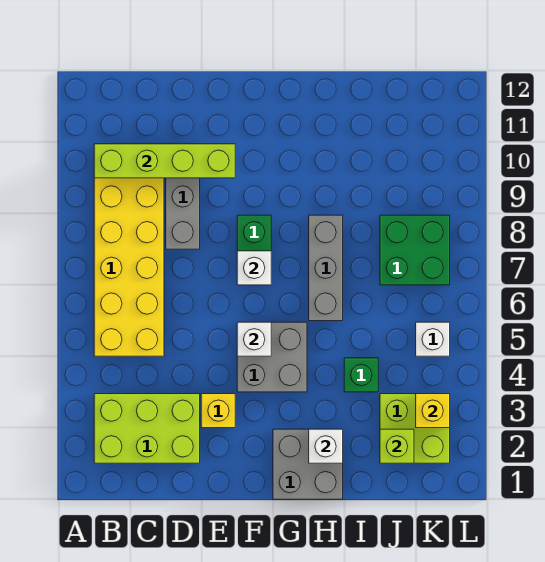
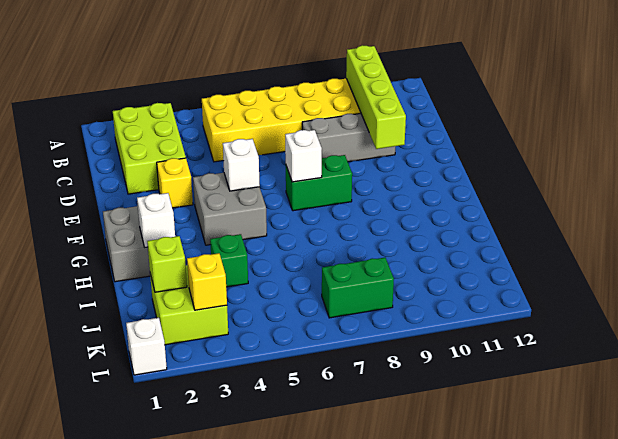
grey brick H6:H8 level 1 -> none
green brick J7:K8 level 1 -> green brick K7:K8 level 1
white brick K5 level 1 -> white brick L1 level 1

